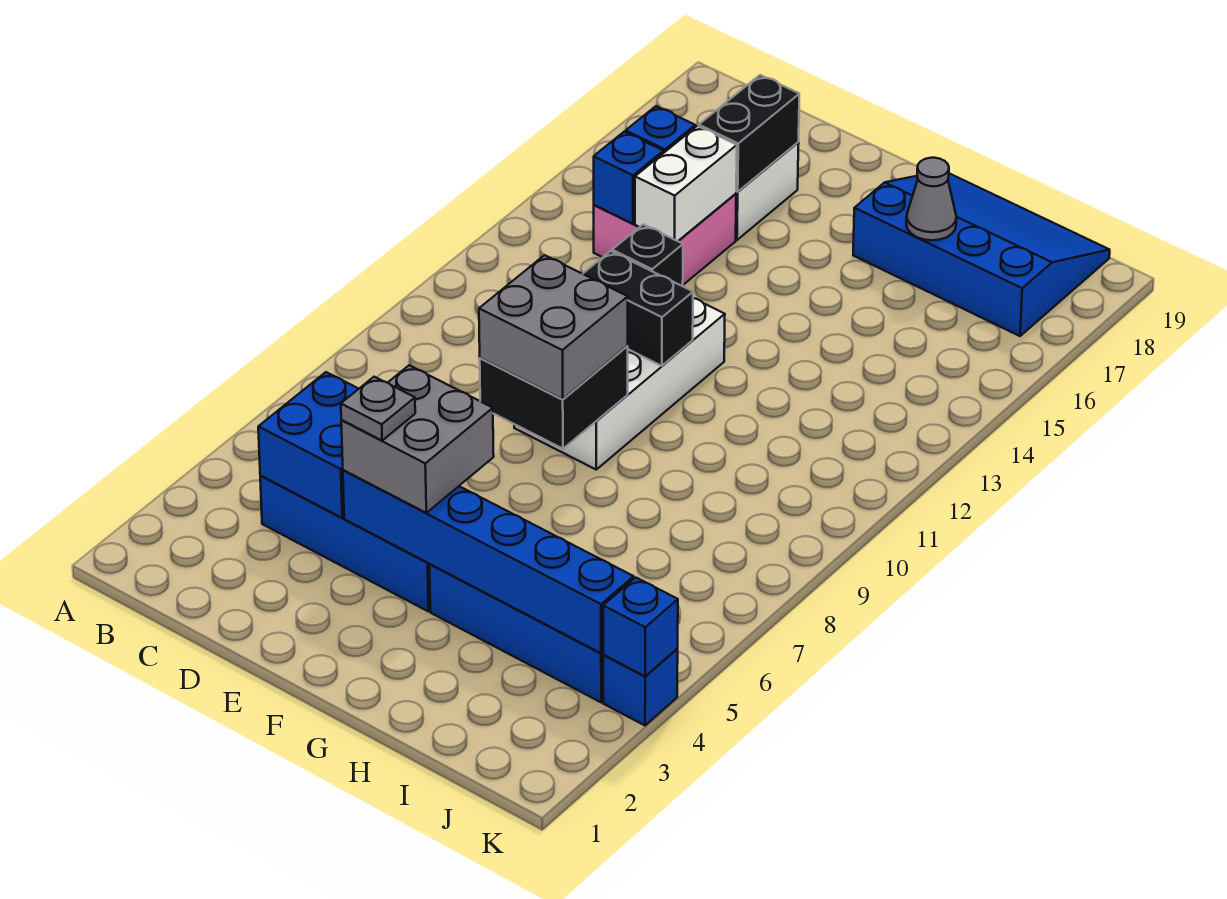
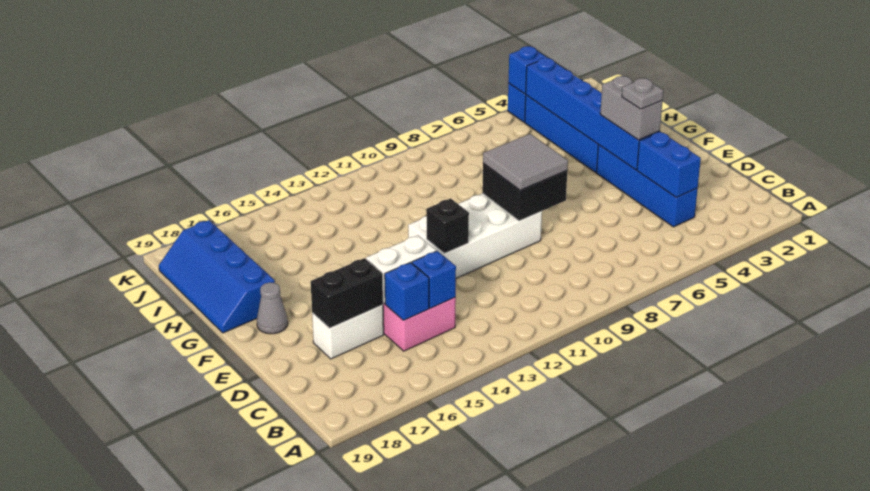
blue brick C4:D5 level 2 -> blue brick C4:D4 level 2
grey brick E4:F5 level 3 -> grey brick E4:F4 level 3
grey brick E8:F9 level 3 -> grey tile E8:F9 level 3
black brick E11:F11 level 2 -> none
blue slope G17:J19 level 1 top 17 -> blue slope G18:J19 level 1 top 18
grey cone H17 level 2 -> grey cone F18 level 1

